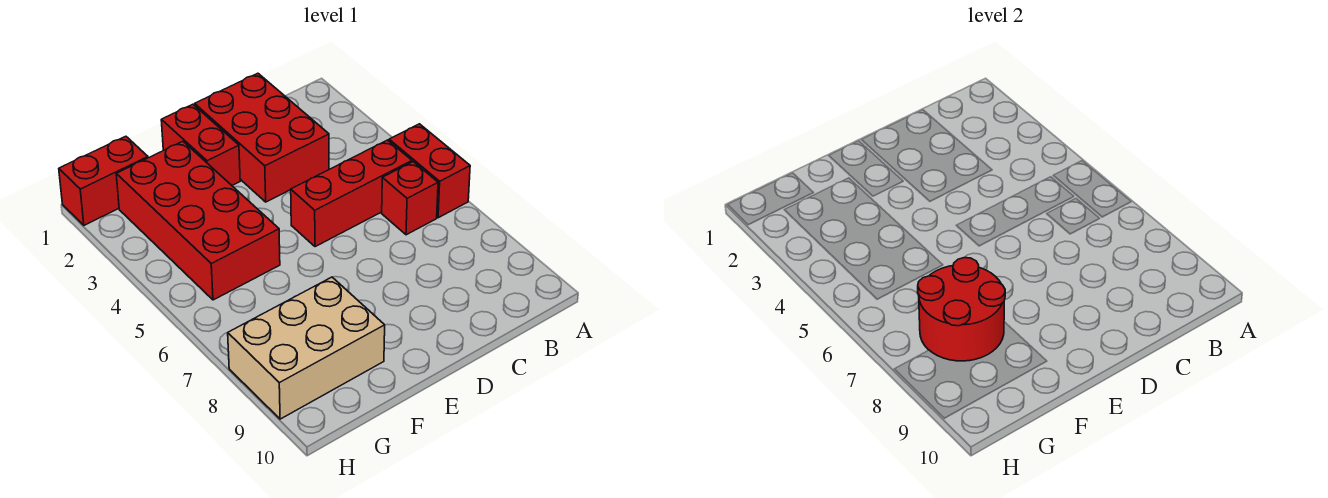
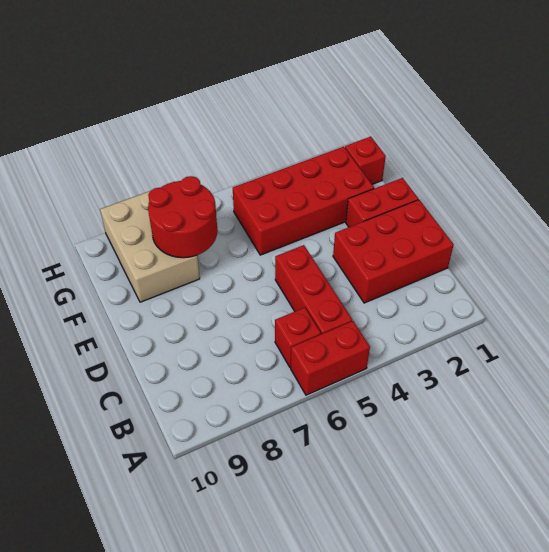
red brick G1:H1 level 1 -> red brick G1 level 1

